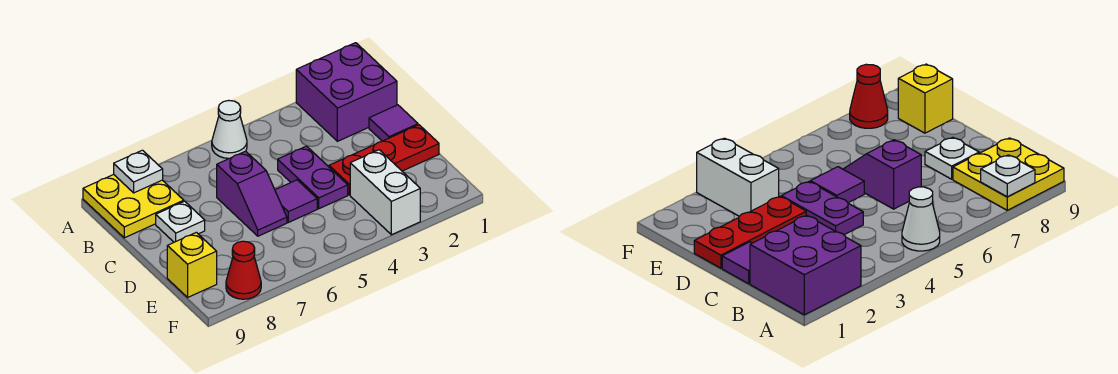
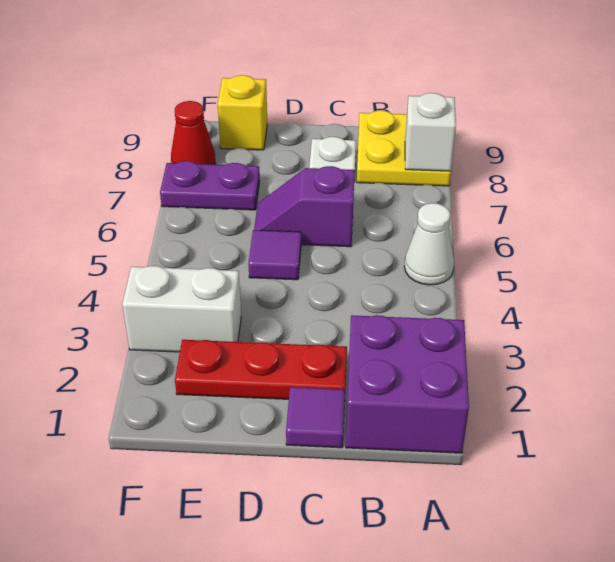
white plate A8 level 2 -> white brick A8 level 2
purple plate C4:D4 level 1 -> purple plate E7:F7 level 1
red plate D1:D3 level 1 -> red plate C2:E2 level 1

